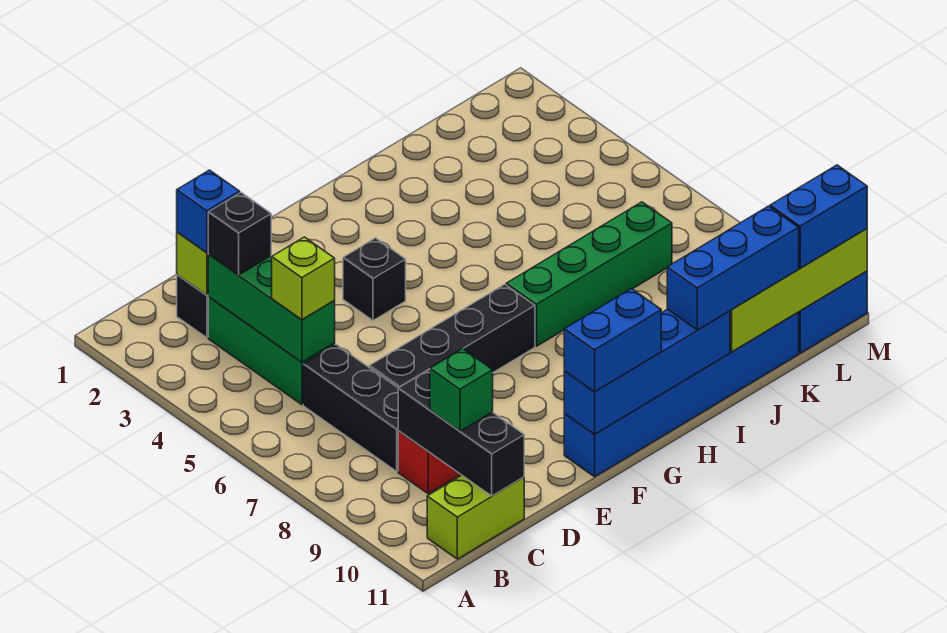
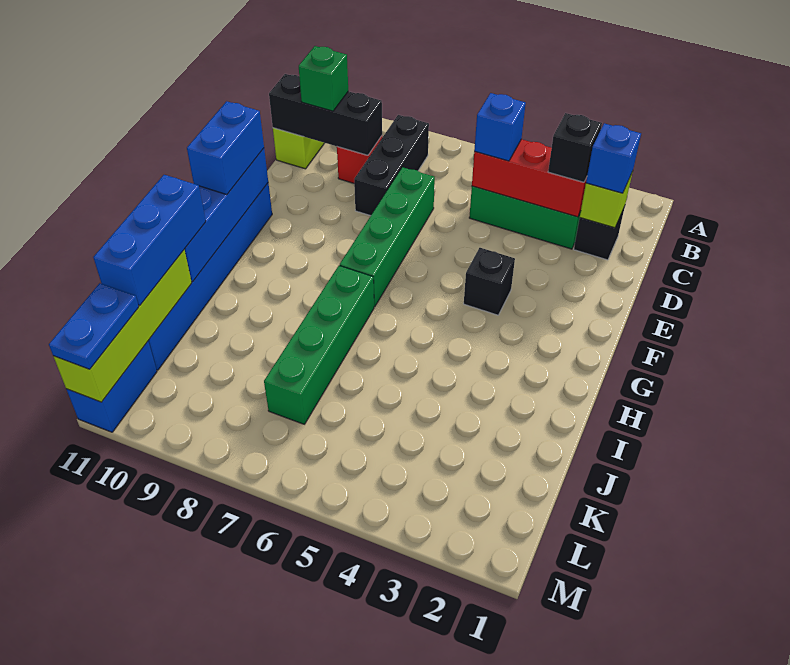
green brick C3:C5 level 2 -> red brick C3:C5 level 2
lime brick C5 level 3 -> blue brick C5 level 3
black brick C6:C8 level 1 -> black brick B8:D8 level 1
black brick D7:G7 level 1 -> green brick D7:G7 level 1
blue brick L11:M11 level 3 -> blue plate L11:M11 level 3

